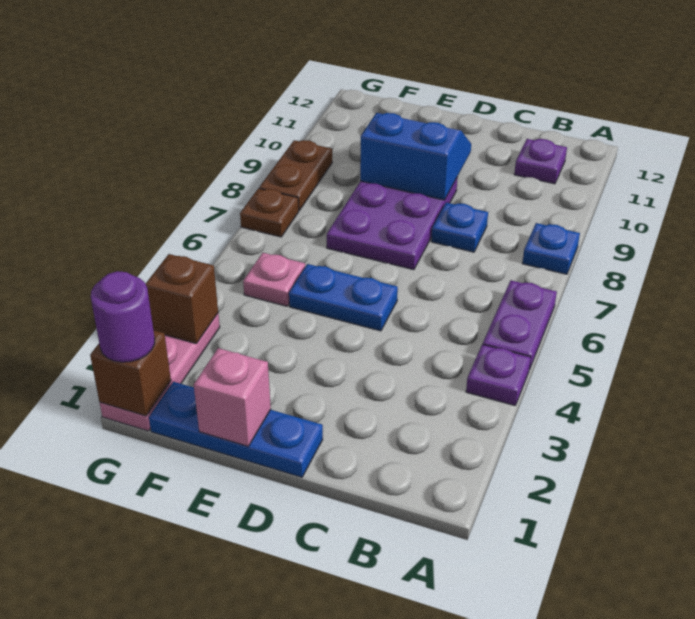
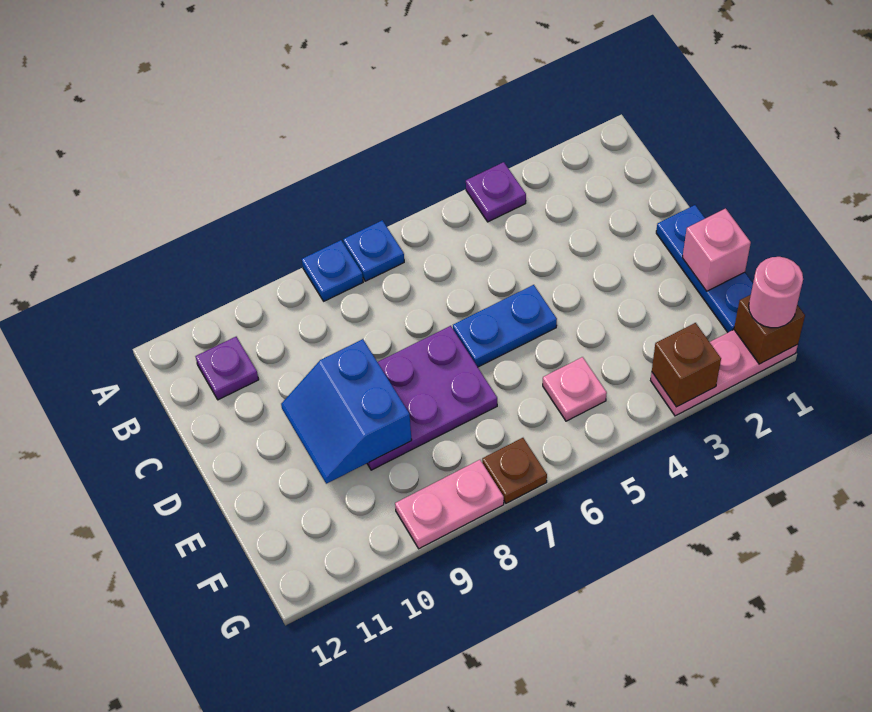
purple plate A5:A6 level 1 -> none
blue plate C8 level 1 -> blue plate A7 level 1
blue plate D5:E5 level 1 -> blue plate D5:D6 level 1
purple round brick G1 level 3 -> pink round brick G1 level 3
brown plate G8:G9 level 1 -> pink plate G8:G9 level 1

